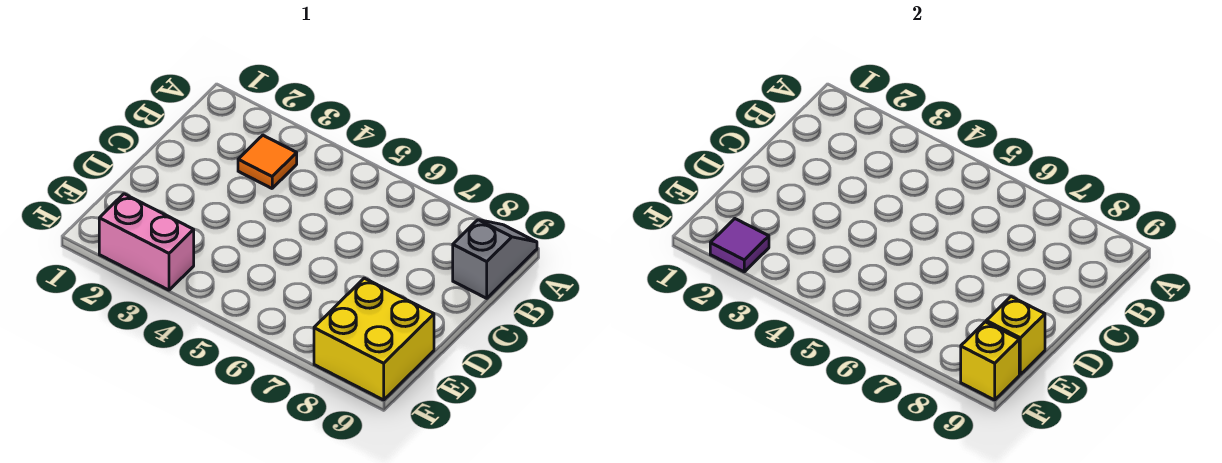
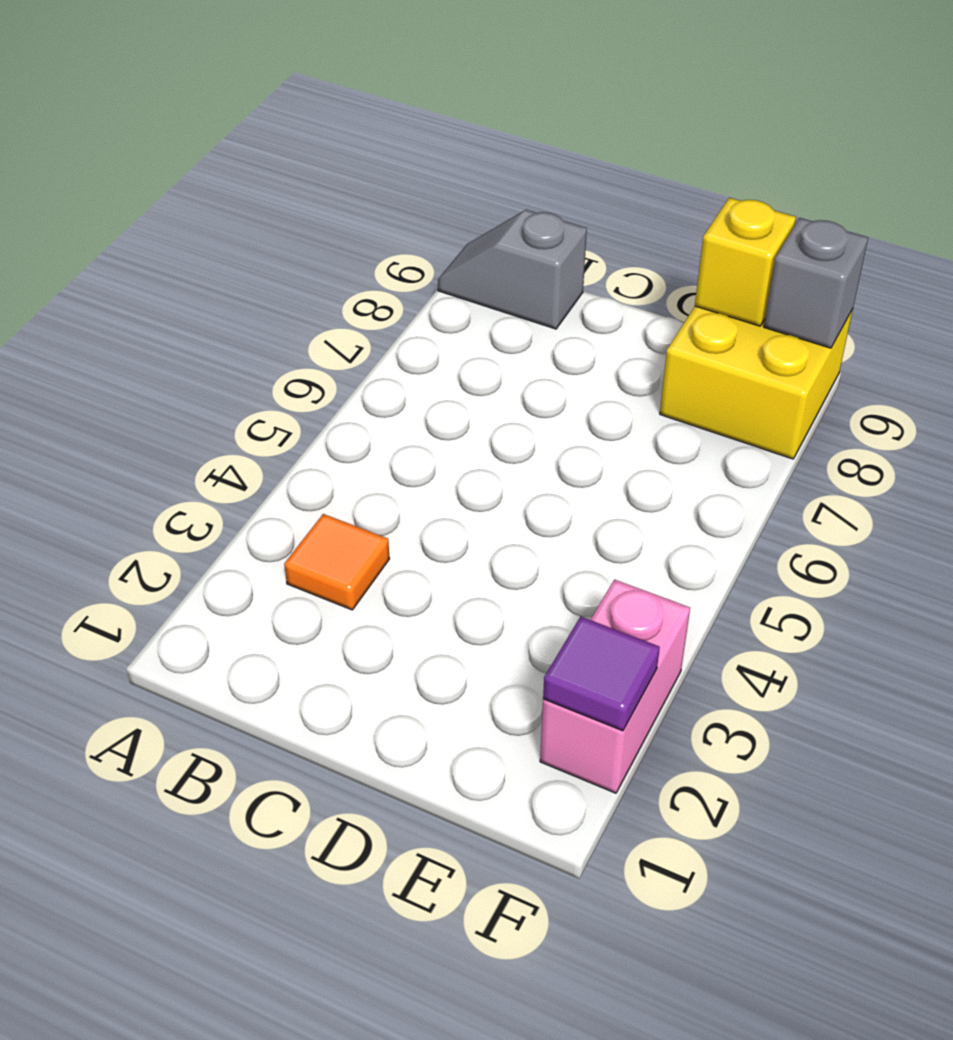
yellow brick F9 level 2 -> grey brick F9 level 2

